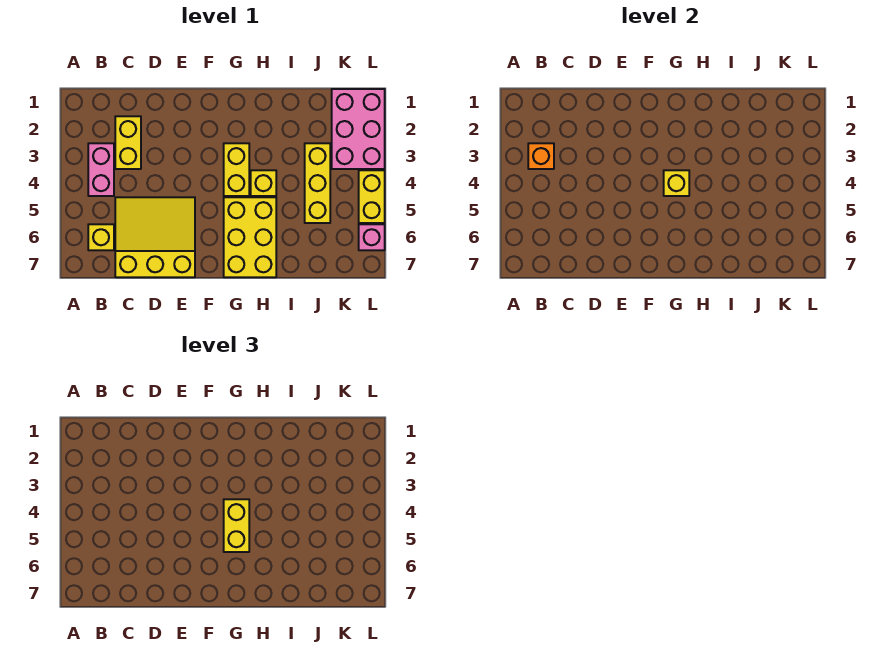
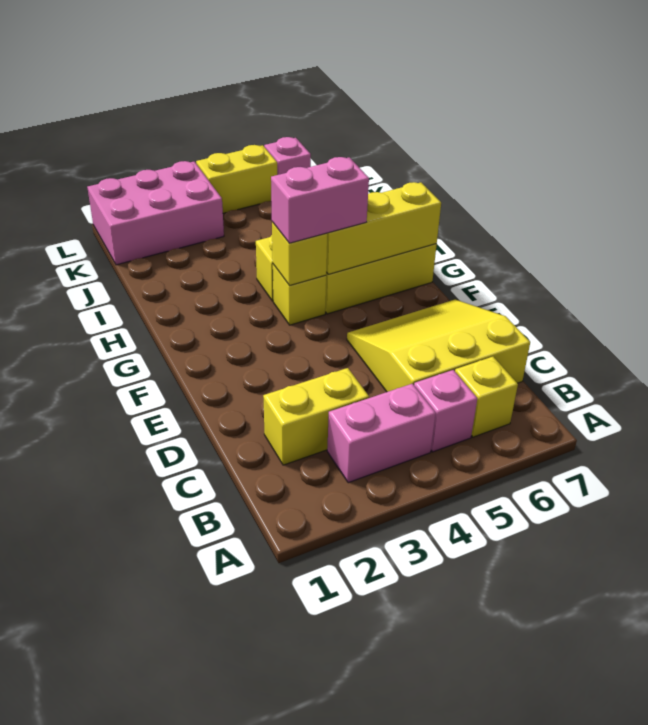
orange brick B3 level 2 -> none
none -> pink brick B5 level 1
yellow slope C5:E7 level 1 top 7 -> yellow slope C5:E7 level 1 top C
yellow brick G3:G4 level 1 -> yellow brick G4 level 1
yellow brick G4:G5 level 3 -> pink brick G4:G5 level 3
yellow brick J3:J5 level 1 -> yellow brick G5:G7 level 2

